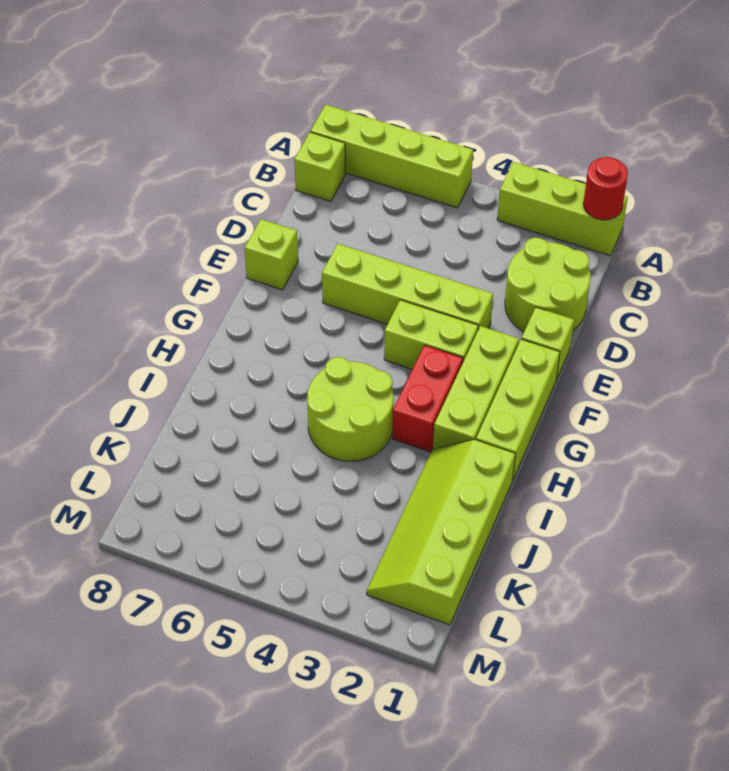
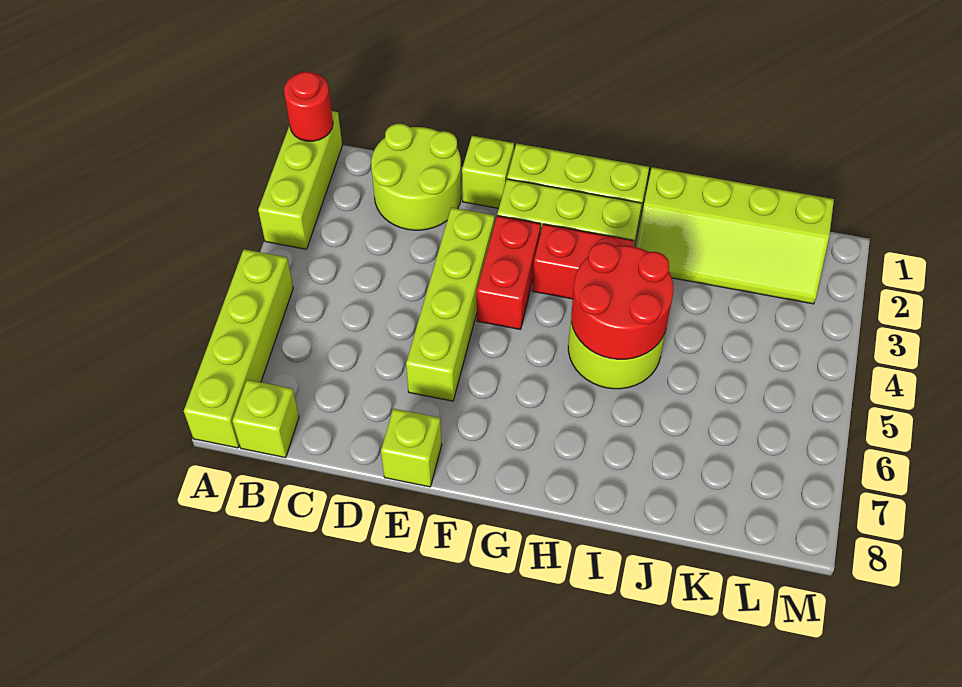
lime brick F3:F4 level 1 -> red brick F3:F4 level 1
none -> red round brick H4:I5 level 2

